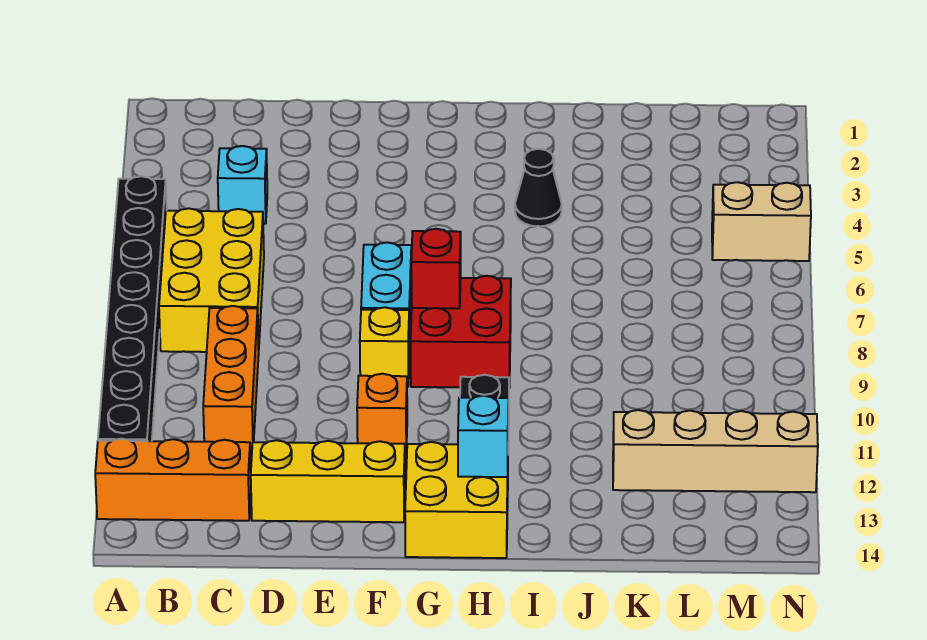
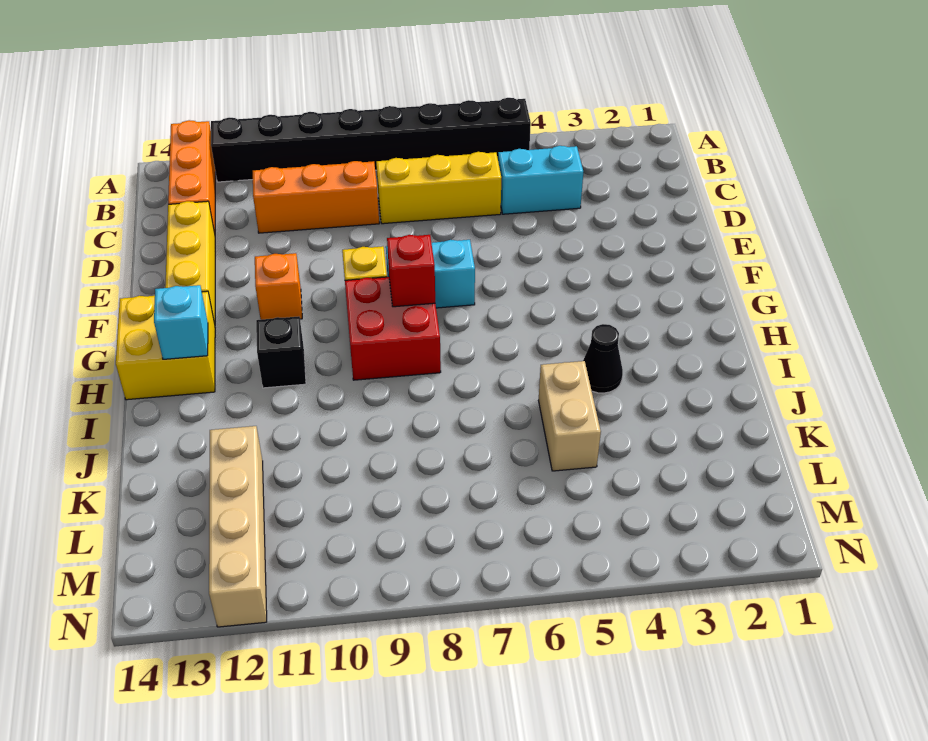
yellow brick B6:C8 level 1 -> yellow brick C6:C8 level 1
cyan brick C4 level 1 -> cyan brick C4:C5 level 1
tan brick M5:N5 level 1 -> tan brick J5:K5 level 1

